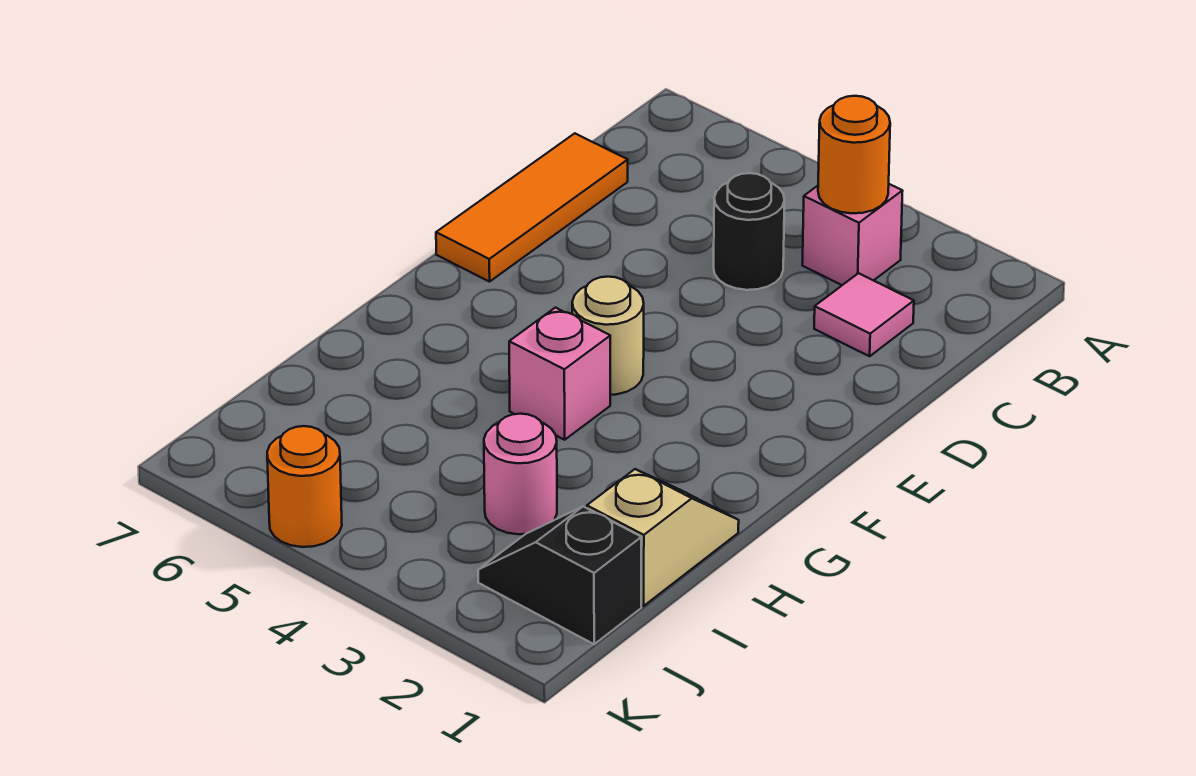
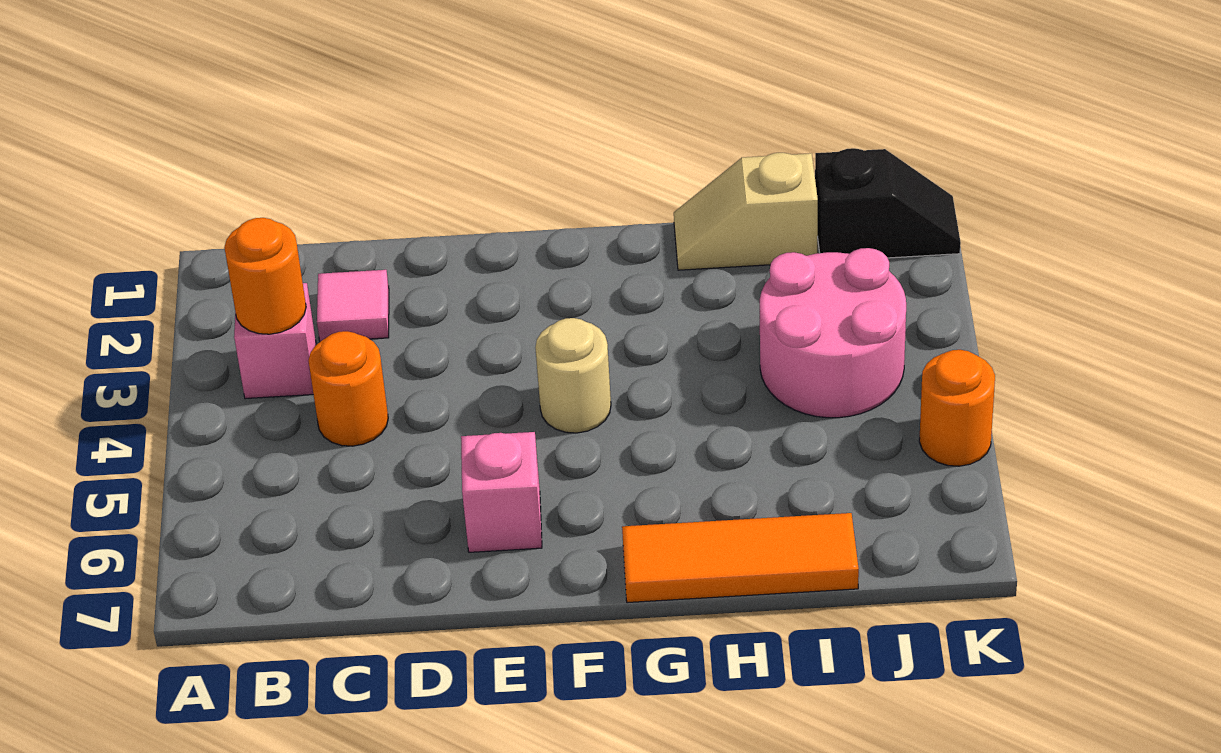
black round brick C4 level 1 -> orange round brick C4 level 1
orange tile C7:E7 level 1 -> orange tile G7:I7 level 1
pink brick G4 level 1 -> pink brick E6 level 1
pink round brick I3 level 1 -> pink round brick I3:J4 level 1
black slope J1:J2 level 1 top 1 -> black slope J1:K1 level 1 top J

